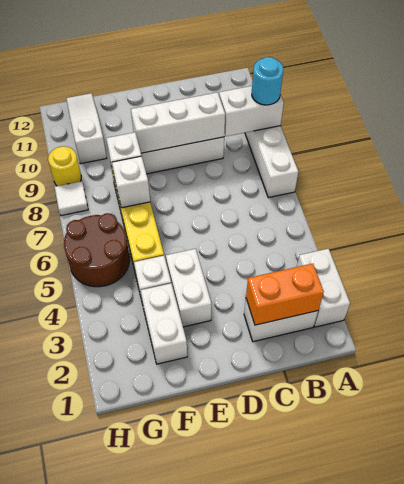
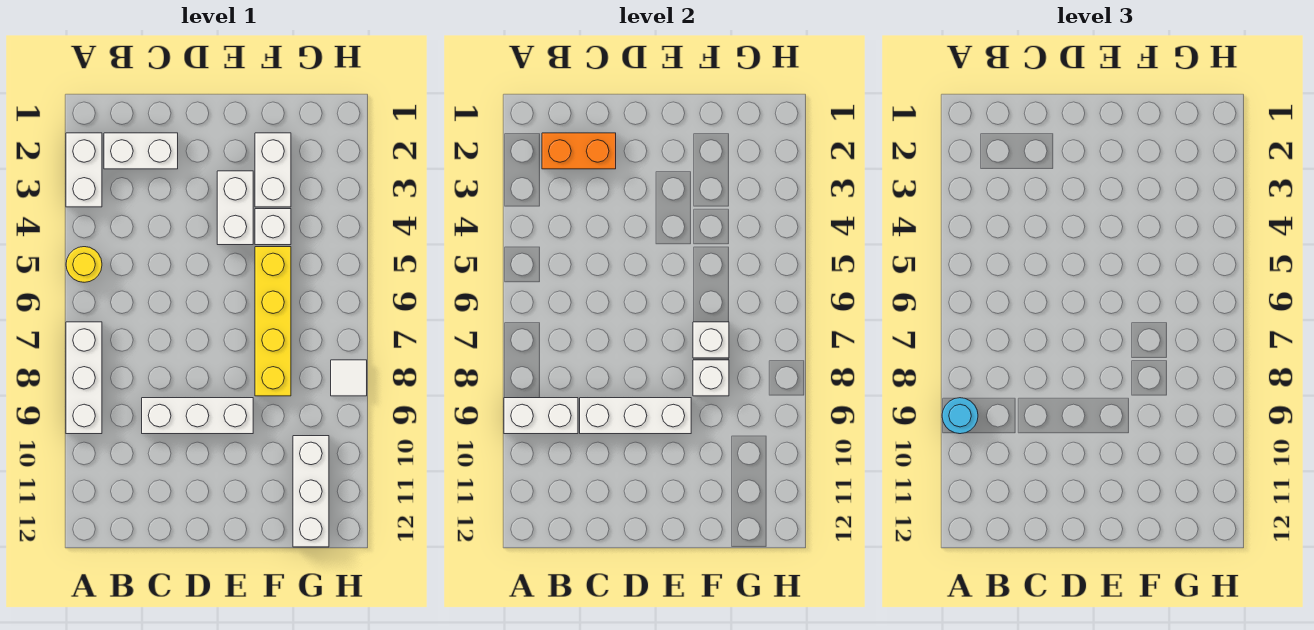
brown round brick G5:H6 level 1 -> none
white slope G10:G12 level 1 top 10 -> white brick G10:G12 level 1
yellow round brick H9 level 1 -> yellow round brick A5 level 1

